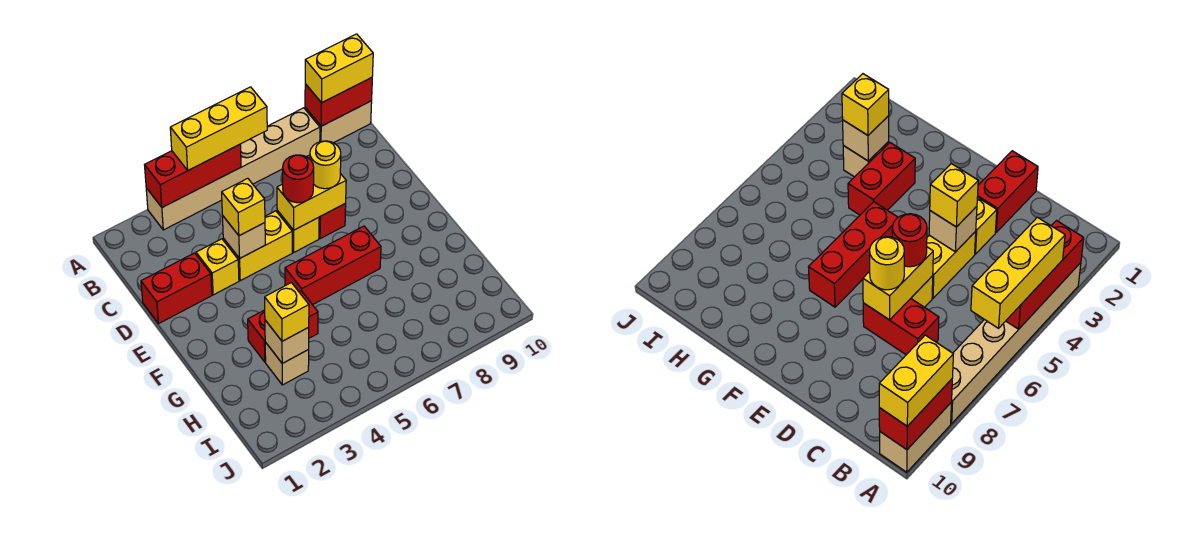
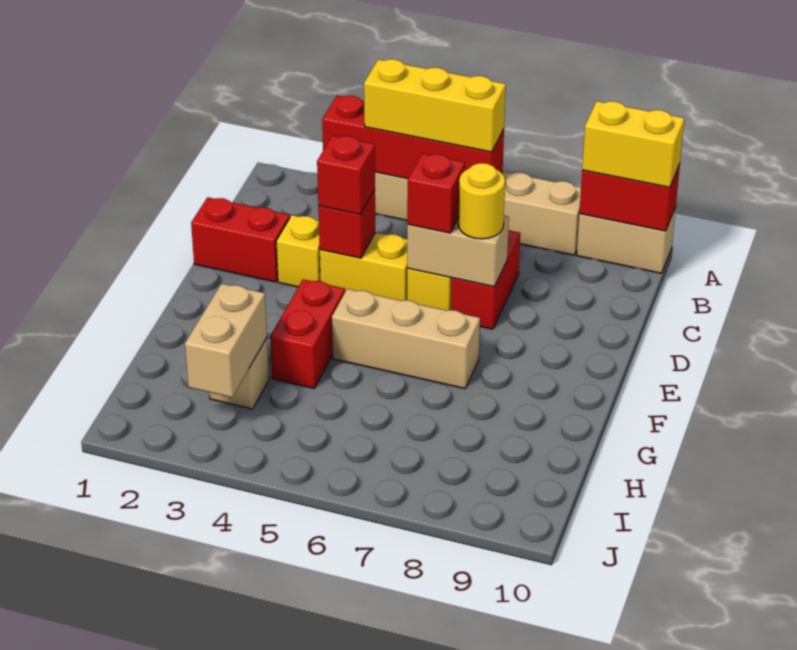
red brick A3:A5 level 2 -> red brick A3:A6 level 2
tan brick D4 level 2 -> red brick D4 level 2
yellow brick D4 level 3 -> red brick D4 level 3
yellow brick D6:D7 level 2 -> tan brick D6:D7 level 2
red round brick D6 level 3 -> red brick D6 level 3
red brick F5:F7 level 1 -> tan brick F5:F7 level 1
red brick G3:G4 level 1 -> red brick F4:G4 level 1
tan brick H3 level 2 -> tan brick H3:I3 level 2
yellow brick H3 level 3 -> none

